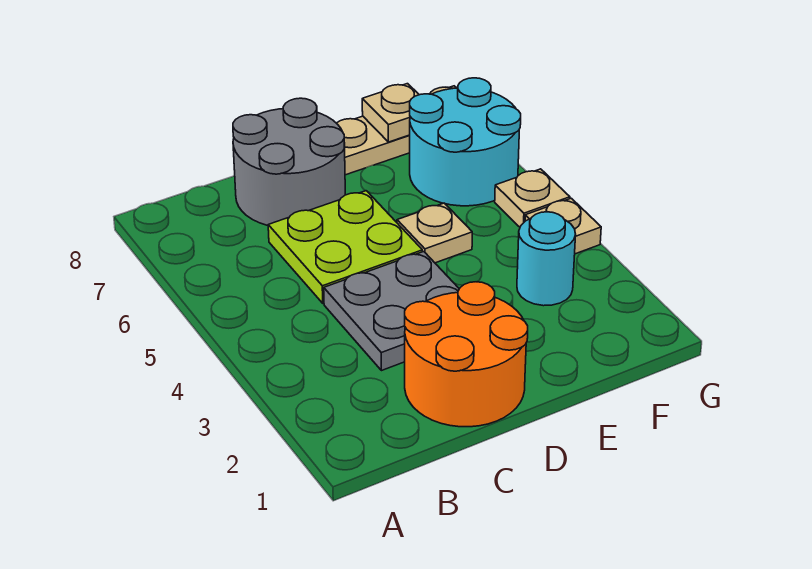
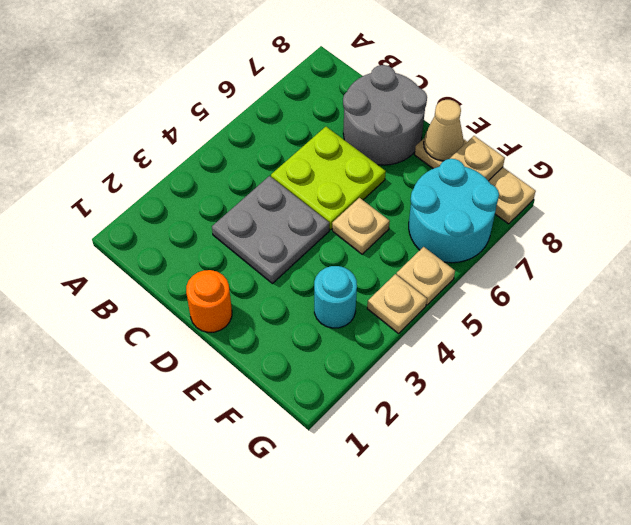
orange round brick C1:D2 level 1 -> orange round brick D1 level 1
none -> tan cone E8 level 2

